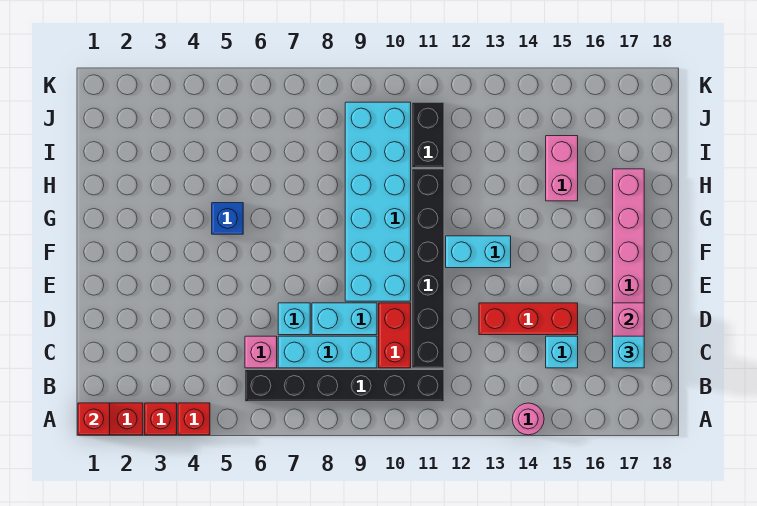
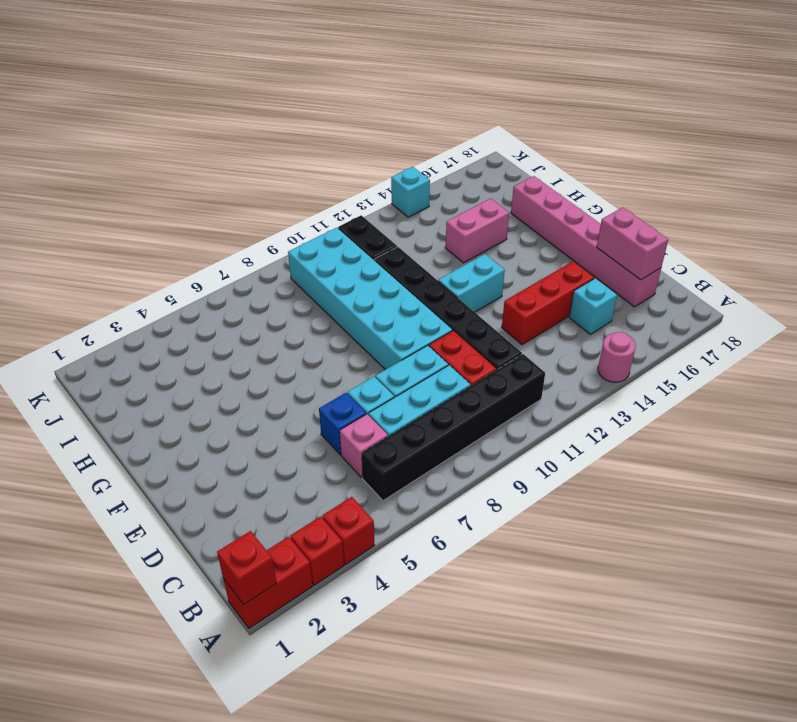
cyan brick C17 level 3 -> cyan brick K14 level 1
blue brick G5 level 1 -> blue brick D6 level 1
pink brick H15:I15 level 1 -> pink brick H14:H15 level 1

